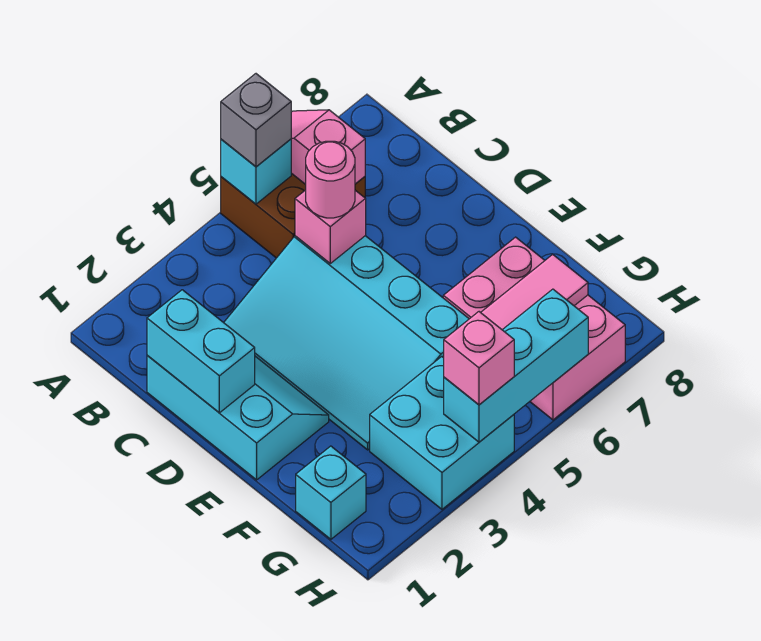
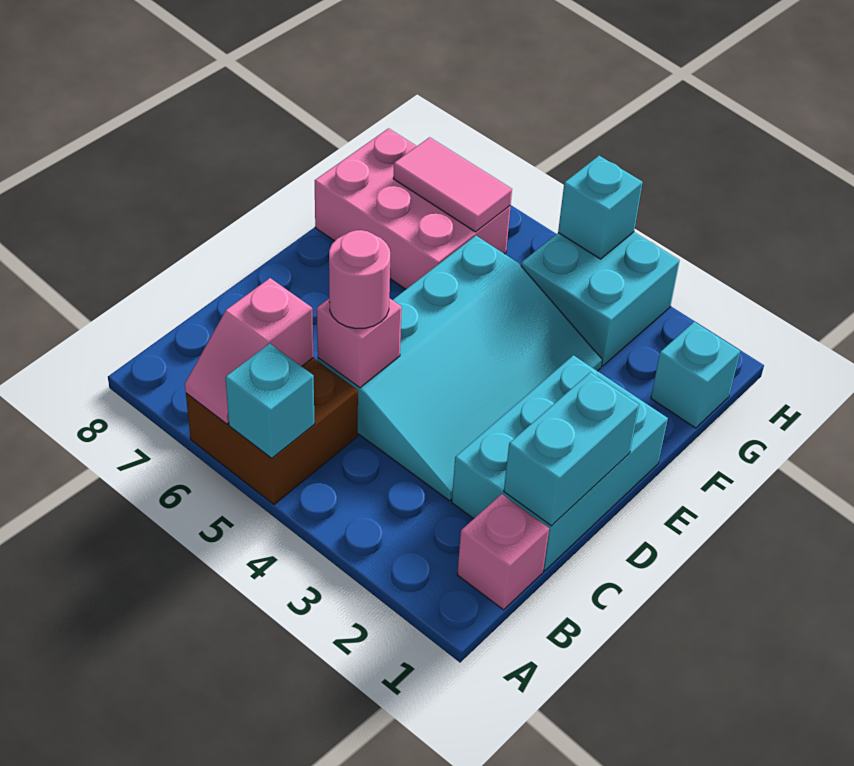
grey brick A5 level 3 -> none
cyan slope C1:E2 level 1 top 1 -> cyan brick C1:E2 level 1
pink brick F6:H7 level 1 -> pink brick F6:G8 level 1
cyan brick H4:H6 level 2 -> cyan brick H4 level 2
pink brick H4 level 3 -> pink brick B1 level 1

